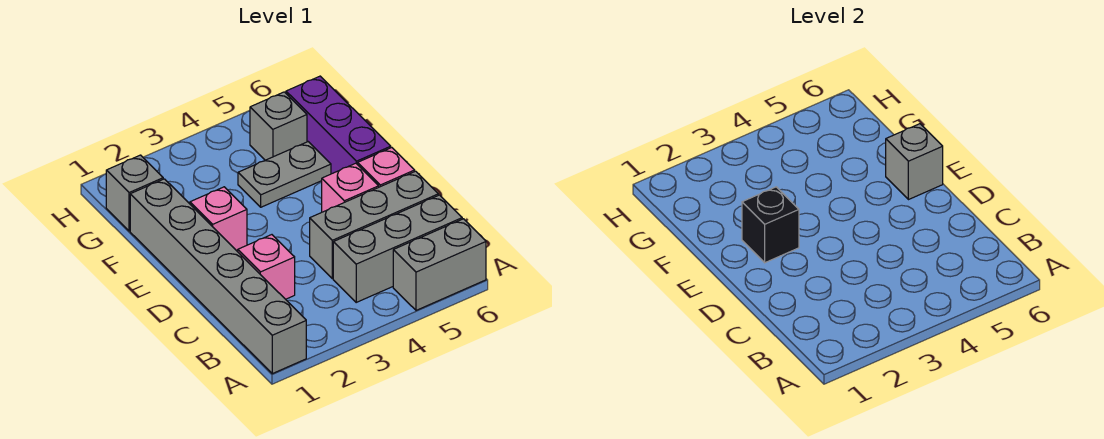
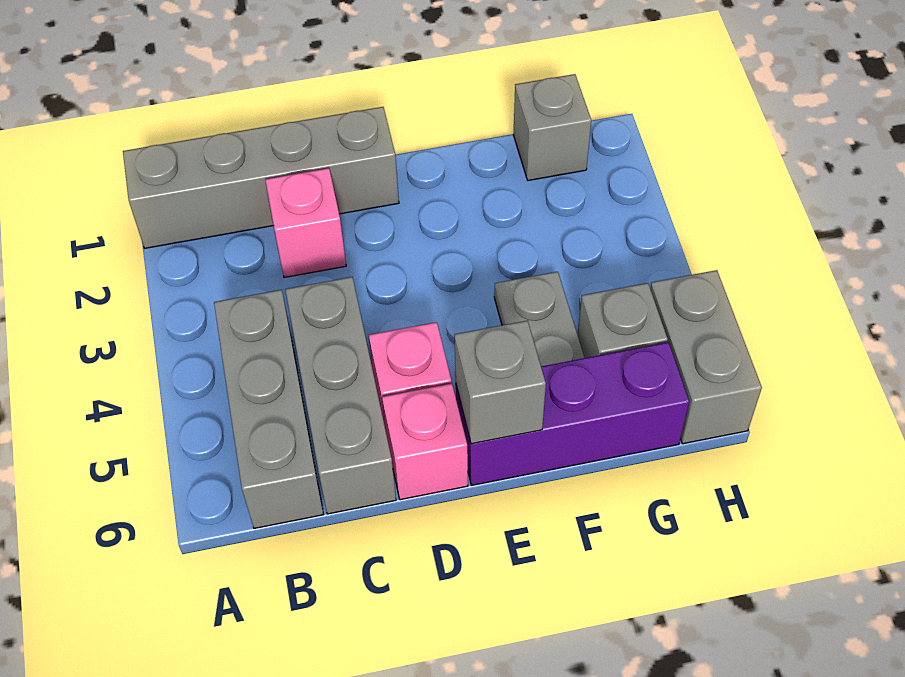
grey brick A1:F1 level 1 -> grey brick A1:D1 level 1
grey brick A5:A6 level 1 -> grey brick H5:H6 level 1
pink brick E2 level 1 -> none
black brick E2 level 2 -> none

